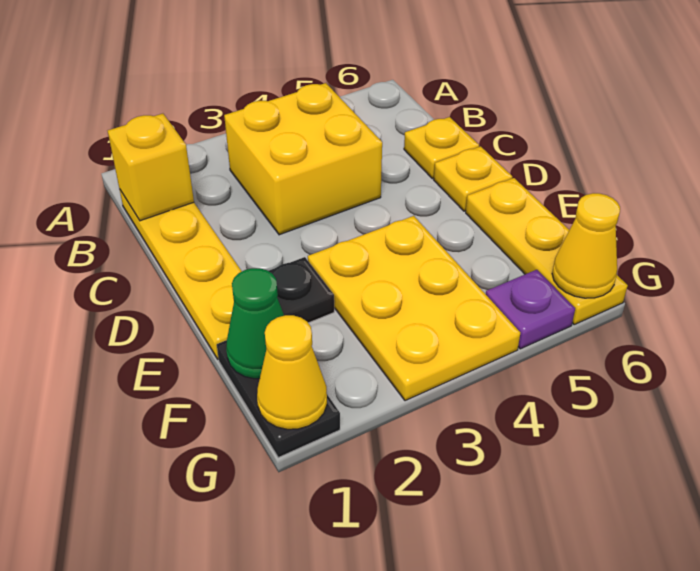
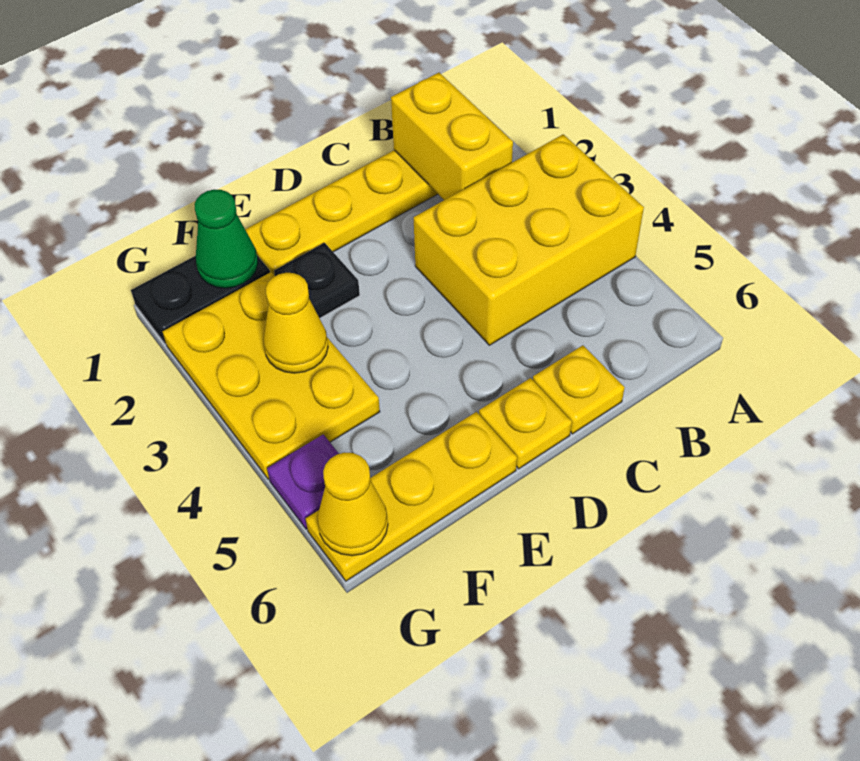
yellow brick B1 level 2 -> yellow brick B1:B2 level 2
yellow brick B3:C4 level 1 -> yellow brick A3:C4 level 1
yellow plate E3:G4 level 1 -> yellow plate F2:G4 level 1
yellow cone G1 level 2 -> yellow cone F3 level 2

